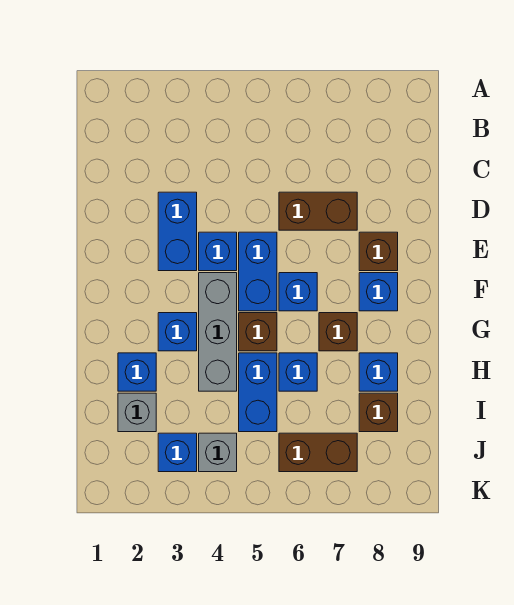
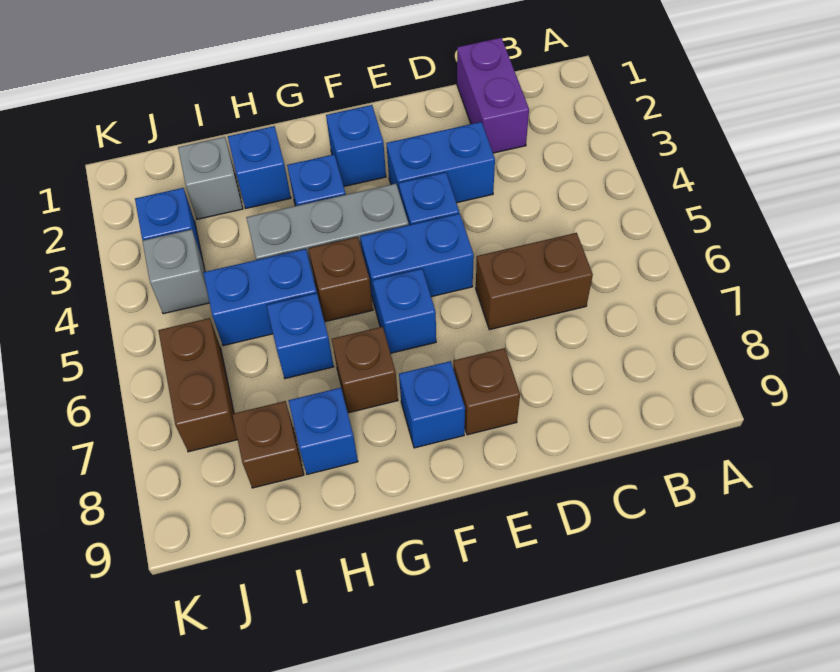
none -> purple brick C1:C2 level 1
brown brick D6:D7 level 1 -> brown brick C6:D6 level 1
none -> blue brick F2 level 1

